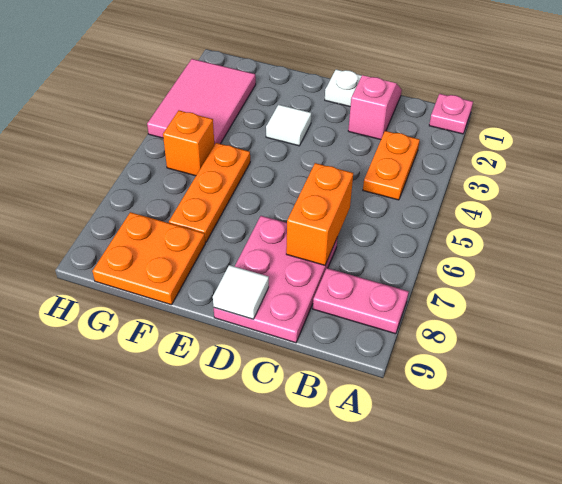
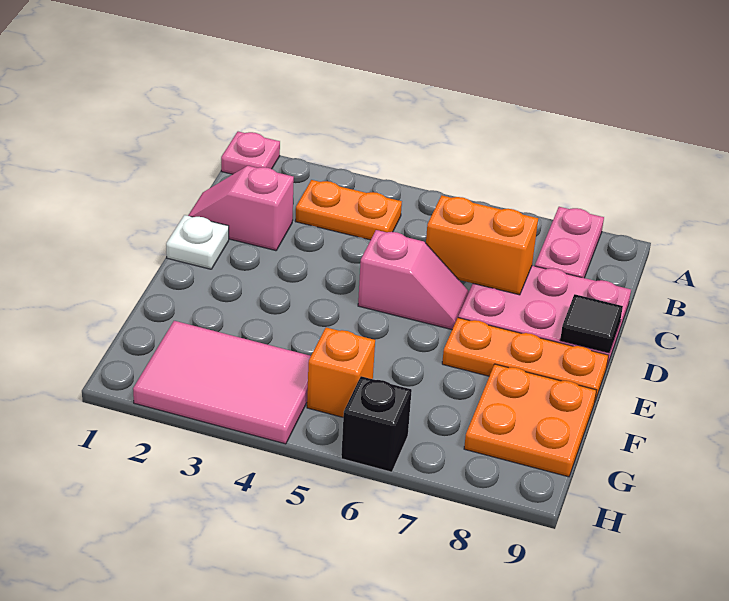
none -> pink slope D5:D6 level 1 top 5
white tile D9 level 2 -> black tile D9 level 2
white tile E3 level 1 -> none
orange plate F5:F7 level 1 -> orange plate E7:E9 level 1
none -> black brick H6 level 1

